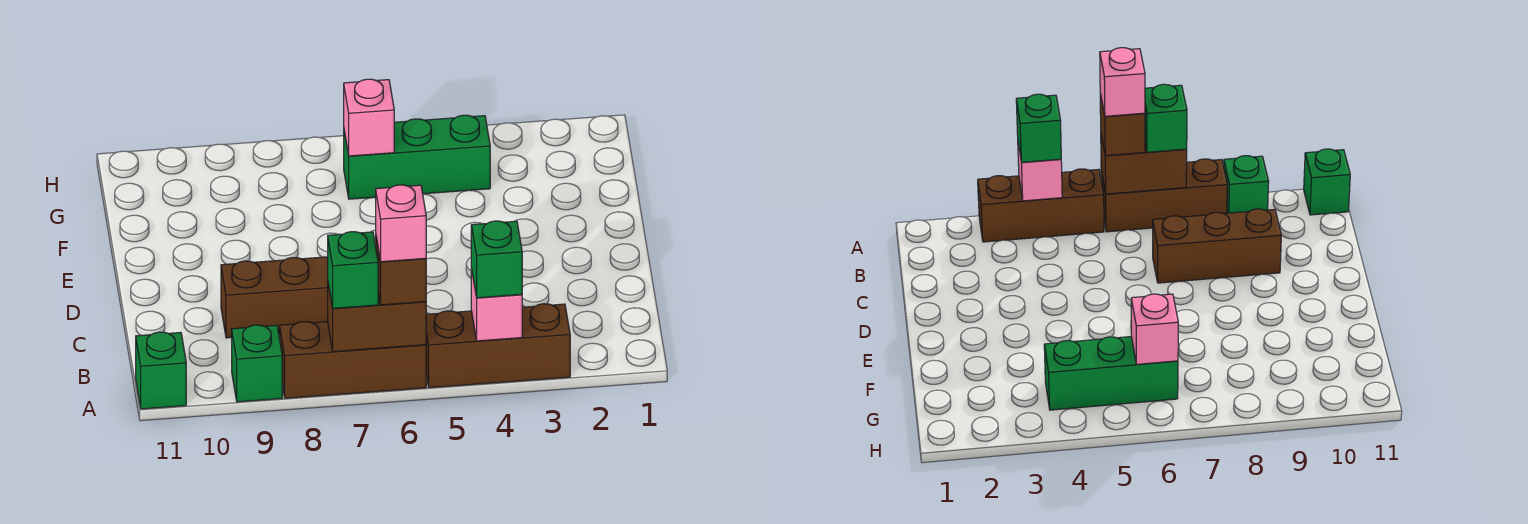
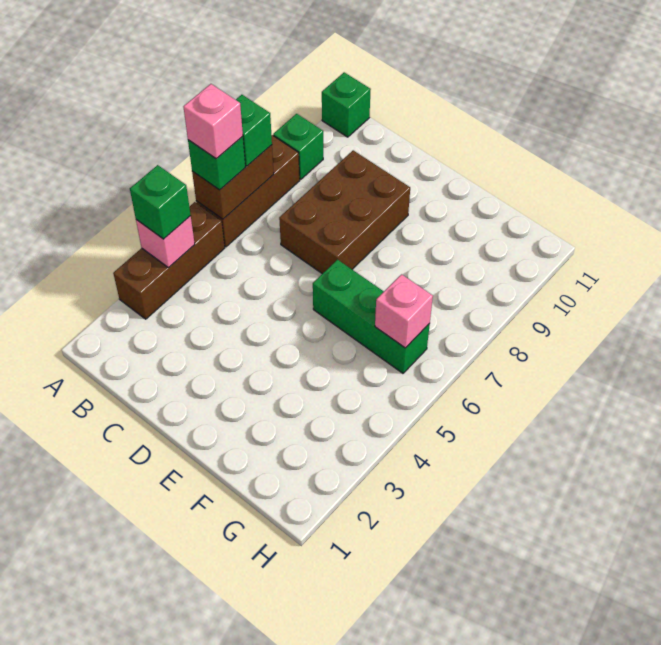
brown brick A6 level 3 -> green brick A6 level 3
brown brick C7:C9 level 1 -> brown brick C7:D9 level 1
green brick G4:G6 level 1 -> green brick E6:G6 level 1

